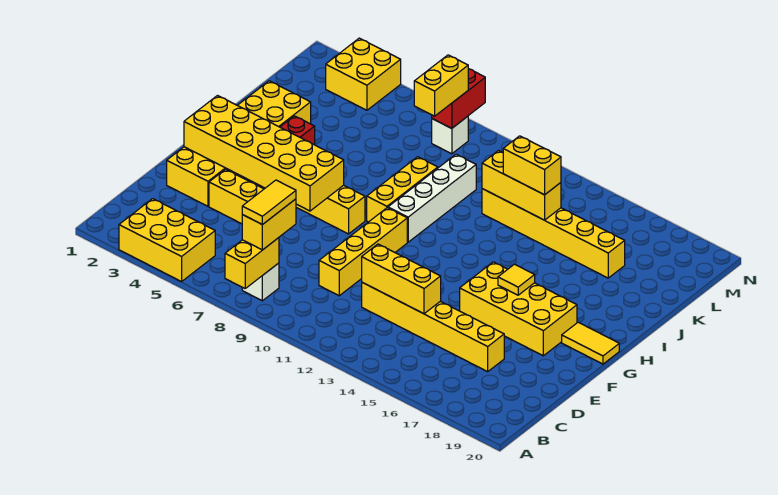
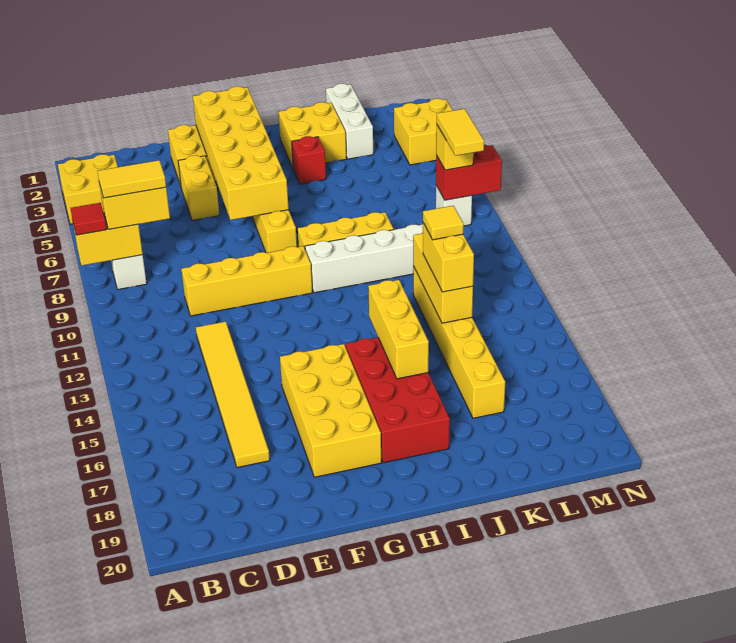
yellow brick A3:B5 level 1 -> yellow brick A3:B4 level 1
none -> red tile A8 level 3
yellow brick D12:D17 level 1 -> yellow tile D12:D17 level 1
yellow brick D12:D14 level 2 -> yellow brick I14:I16 level 2
yellow tile G16 level 2 -> yellow tile K13 level 4
yellow tile G19:G20 level 1 -> yellow tile M8:M9 level 4
none -> red brick H15:I18 level 1
none -> white brick K1:K3 level 1
yellow brick L8:M8 level 3 -> yellow brick M8 level 3

